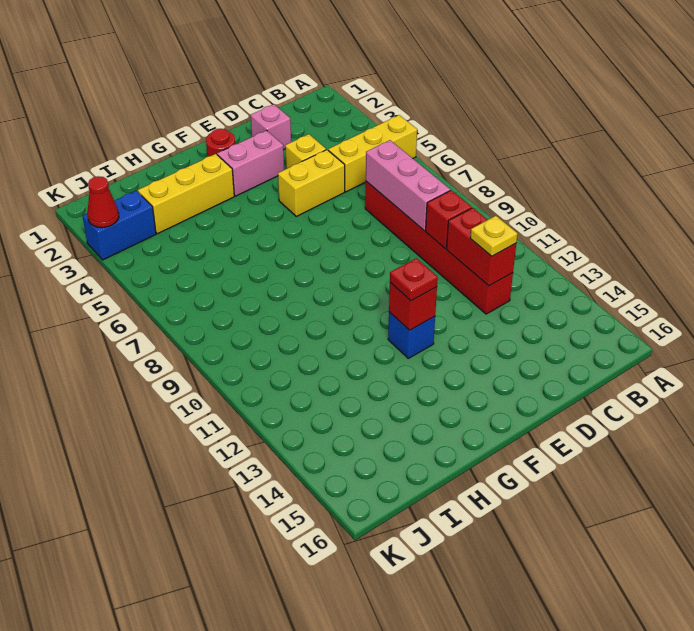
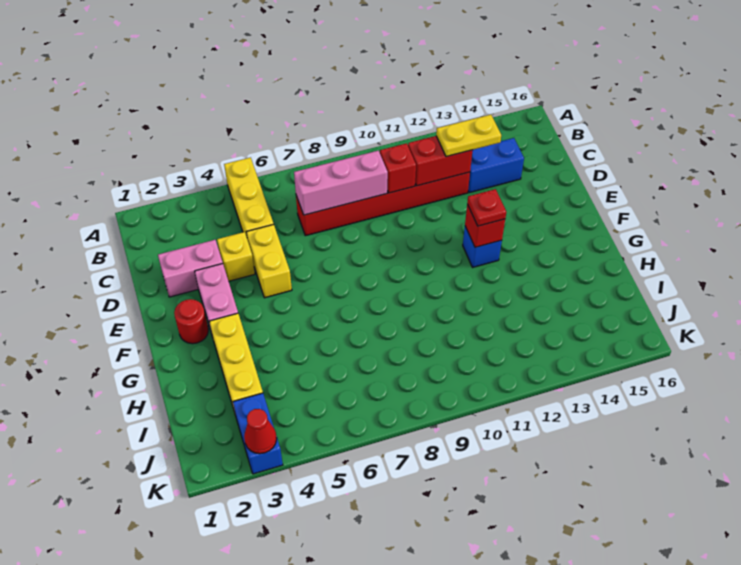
yellow plate C12 level 3 -> yellow plate C12:C13 level 3
none -> blue brick C13:C14 level 1
pink brick D2 level 1 -> pink brick D2:D3 level 1

